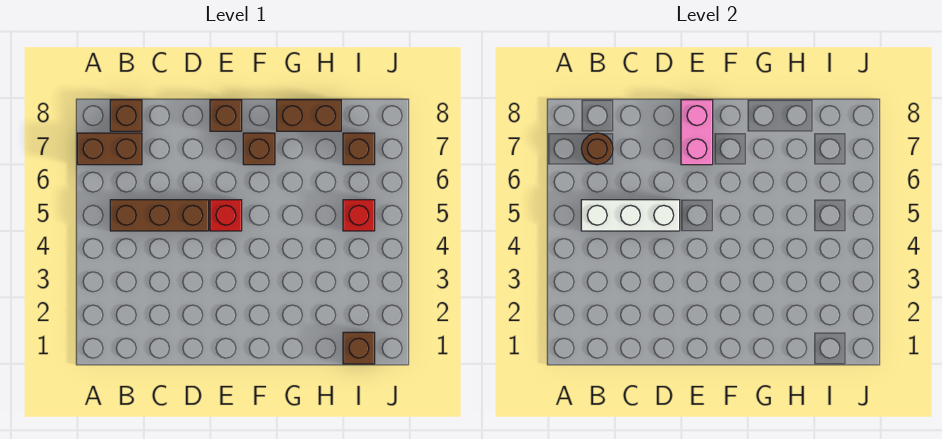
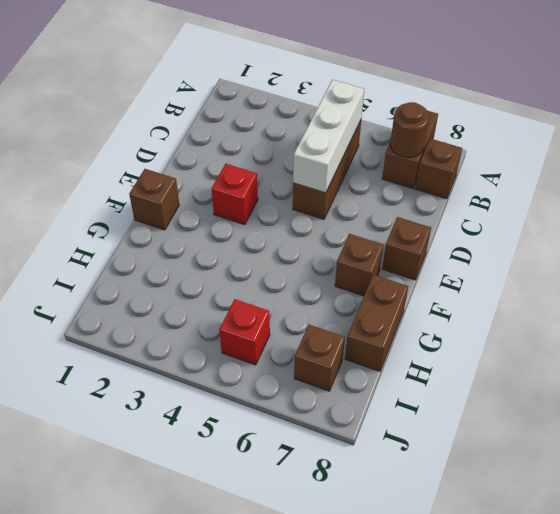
red brick E5 level 1 -> red brick E3 level 1
pink brick E7:E8 level 2 -> none
brown brick I1 level 1 -> brown brick F1 level 1

